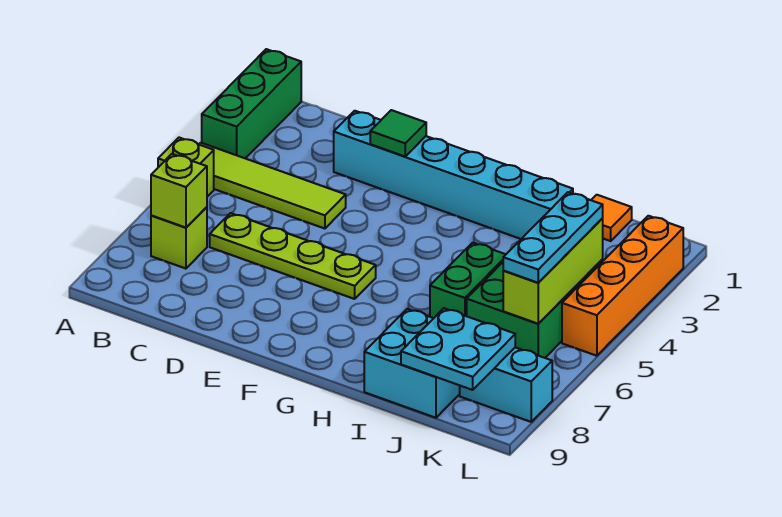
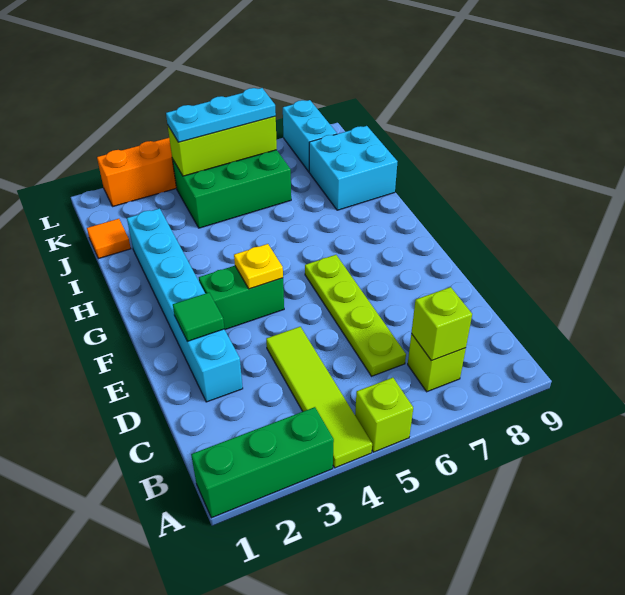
none -> yellow plate F4 level 2
green brick I5:I6 level 1 -> green brick F3:F4 level 1
cyan plate J8:K9 level 2 -> none

